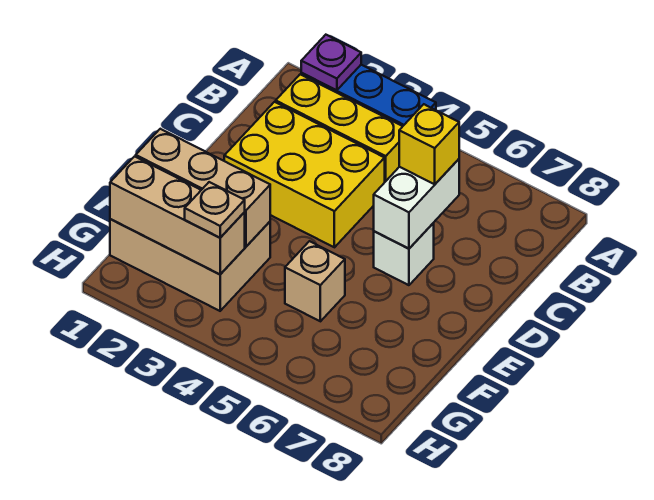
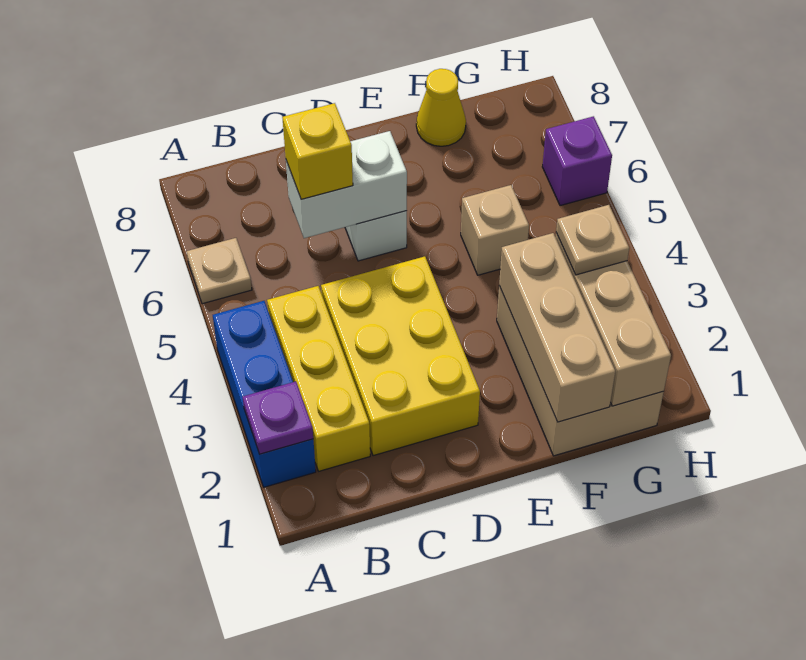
none -> tan plate A6 level 1
none -> yellow cone F8 level 1
none -> purple brick H6 level 1

